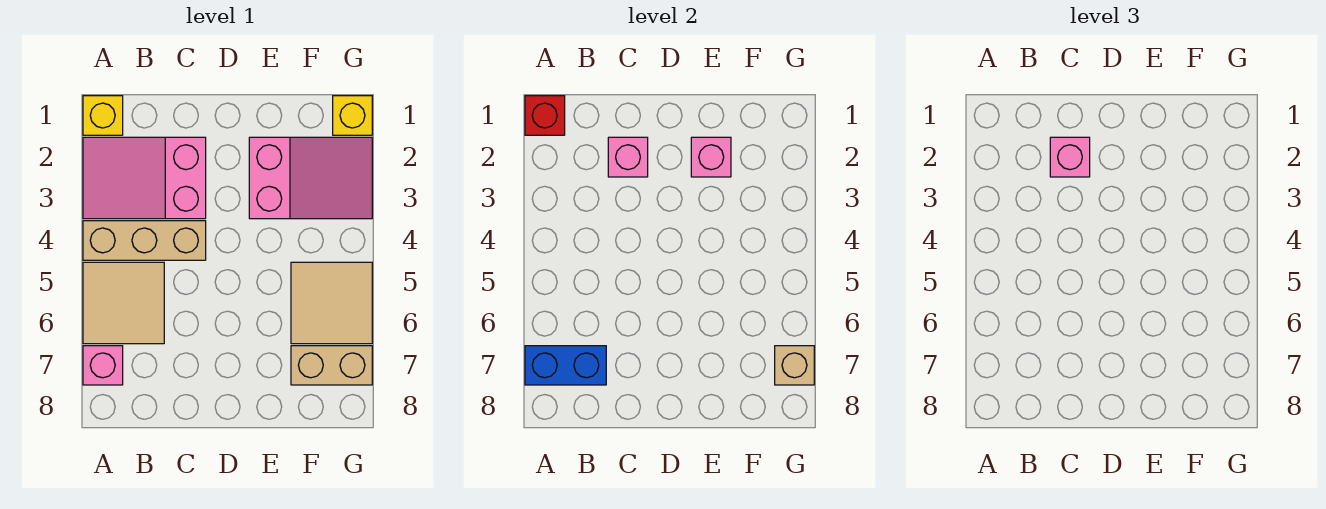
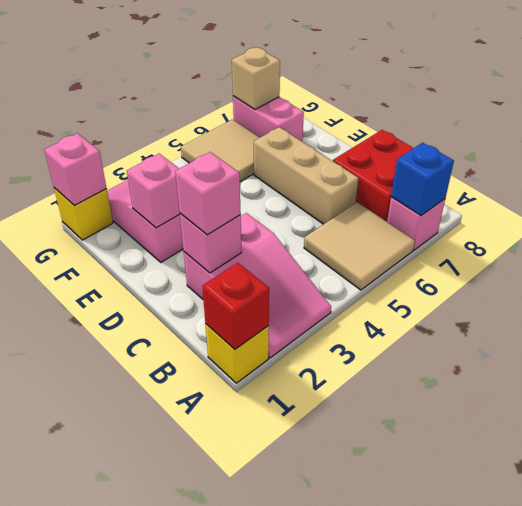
tan brick A4:C4 level 1 -> tan brick C6:E6 level 1
blue brick A7:B7 level 2 -> blue brick A7 level 2
none -> red brick B7:C8 level 1
tan brick F7:G7 level 1 -> pink brick F7:G7 level 1
none -> pink brick G1 level 2

